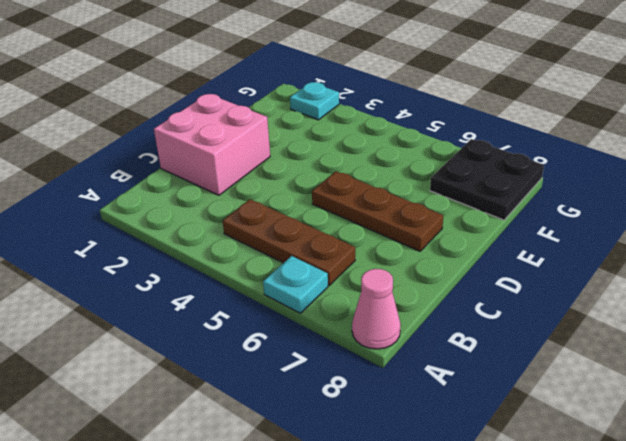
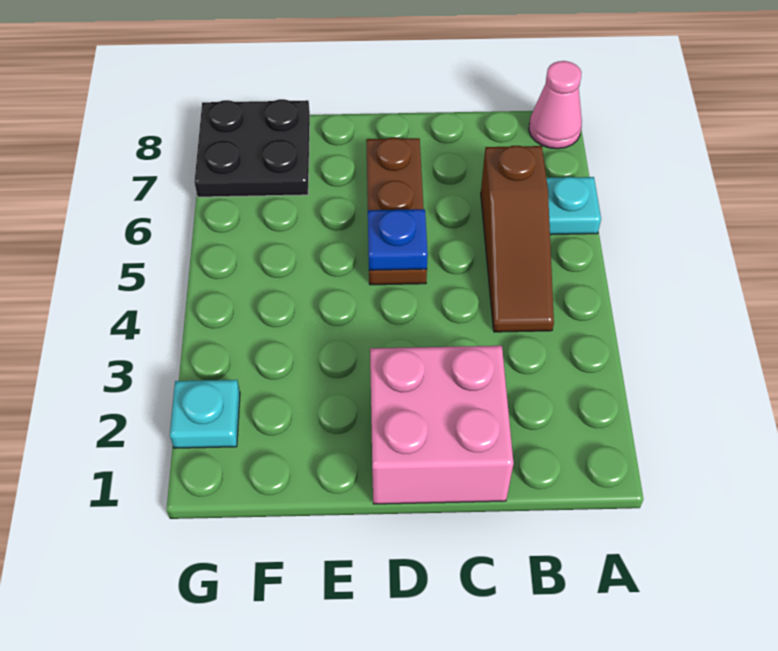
brown plate B4:B6 level 1 -> brown slope B4:B6 level 1 top 6
none -> blue plate D5 level 2

